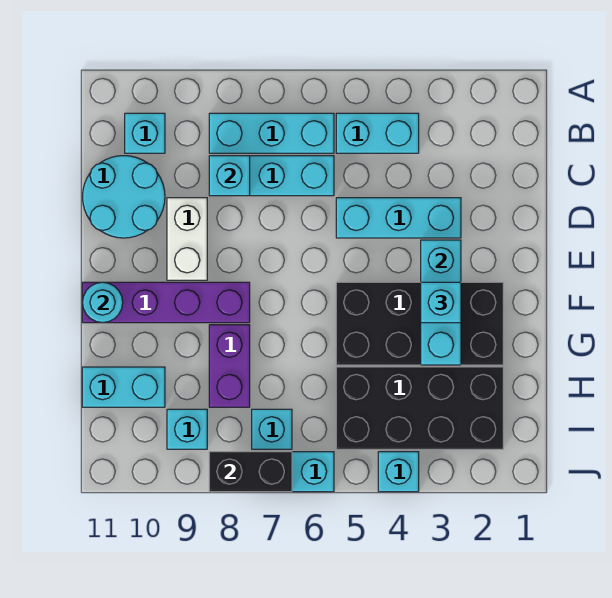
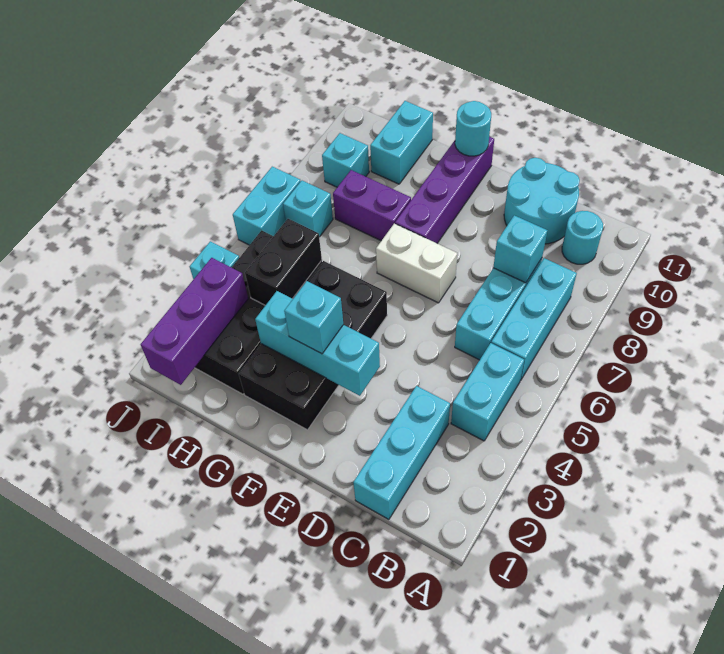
cyan brick B10 level 1 -> cyan round brick B10 level 1
cyan brick D3:D5 level 1 -> cyan brick C1:C3 level 1
white brick D9:E9 level 1 -> white brick E7:F7 level 1
none -> purple brick I1:I3 level 2
black brick J7:J8 level 2 -> black brick H4:H5 level 2

